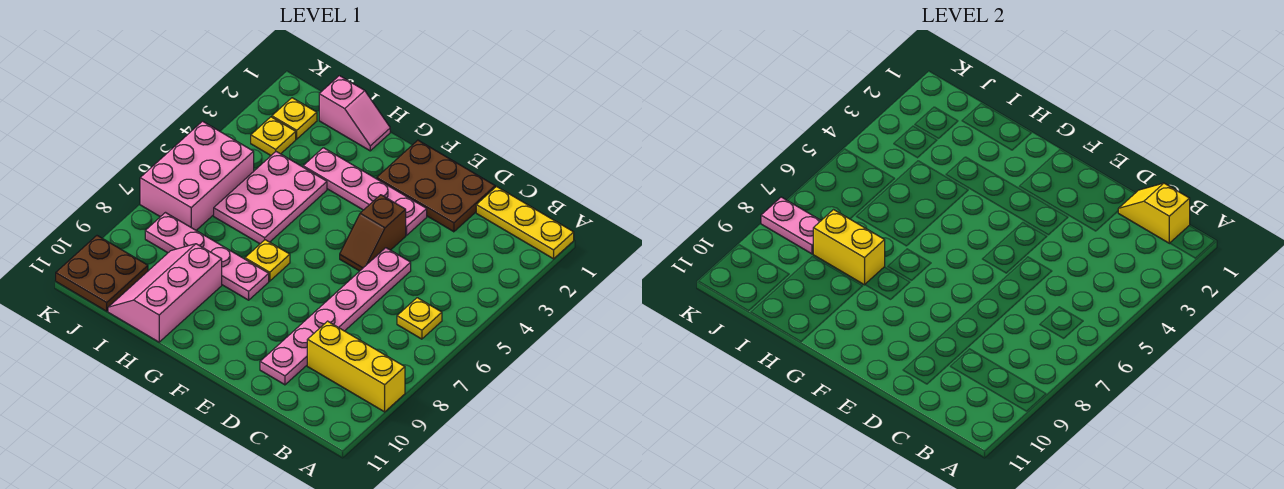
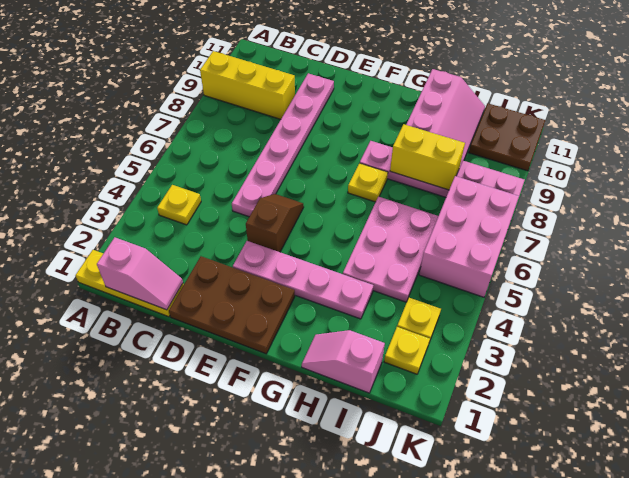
yellow slope B1:C1 level 2 top B -> pink slope B1:C1 level 2 top B
yellow plate B6 level 1 -> yellow plate B4 level 1

